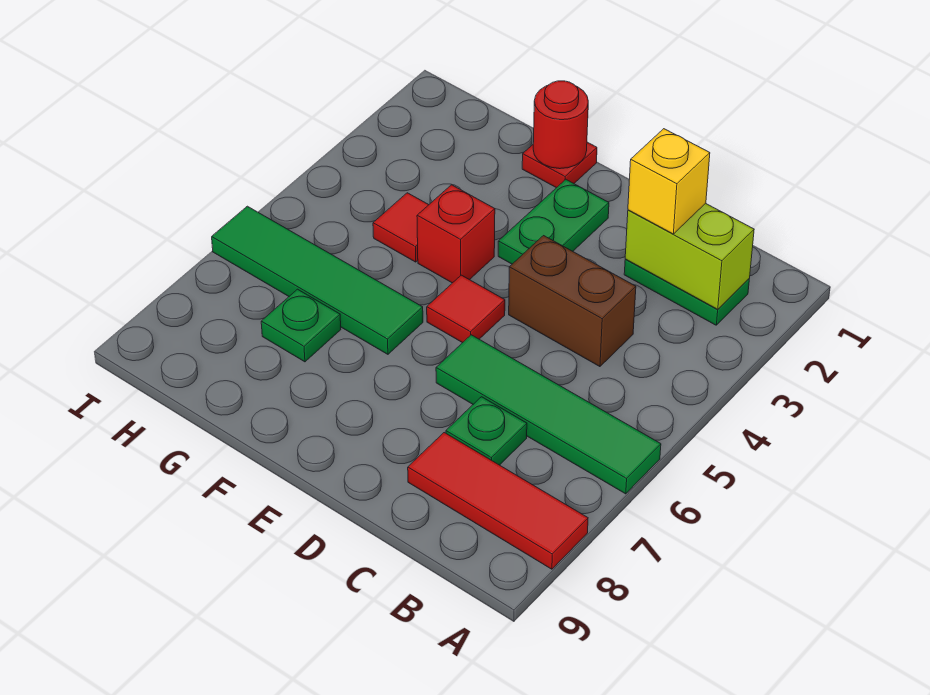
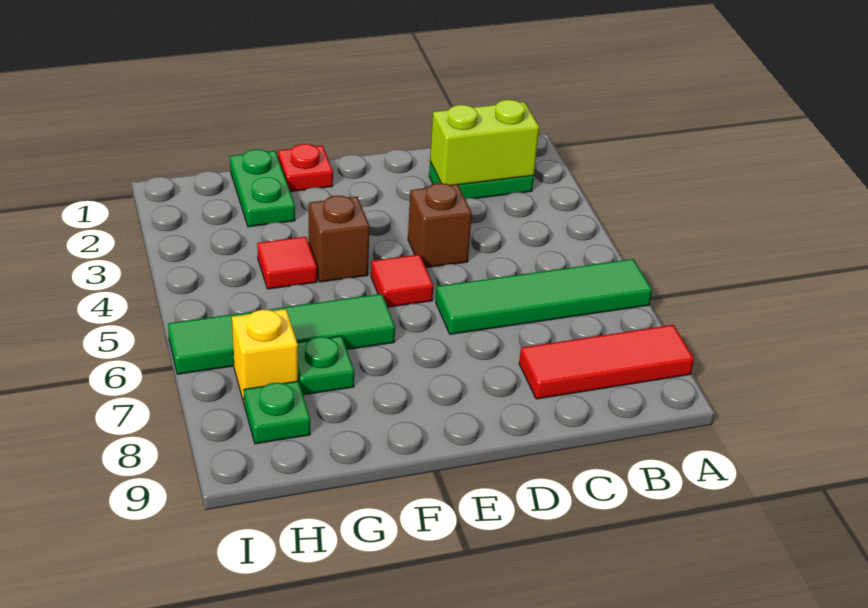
yellow brick C2 level 3 -> yellow brick H7 level 1
brown brick C4:D4 level 1 -> brown brick D4 level 1
green plate C7 level 1 -> green plate H8 level 1
green plate E2:E3 level 1 -> green plate G1:G2 level 1
red round brick F1 level 2 -> none
red brick F4 level 1 -> brown brick F4 level 1

